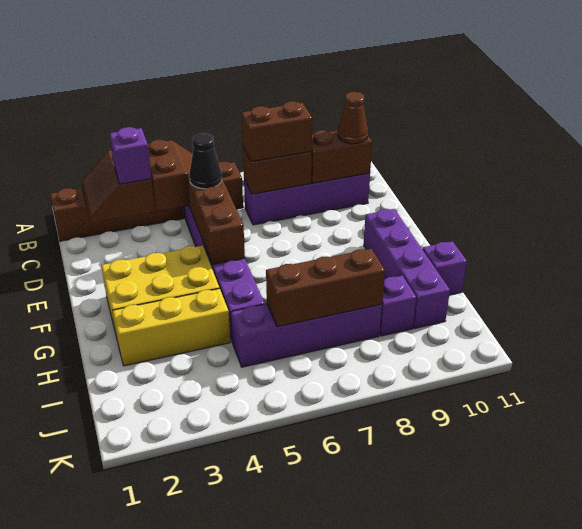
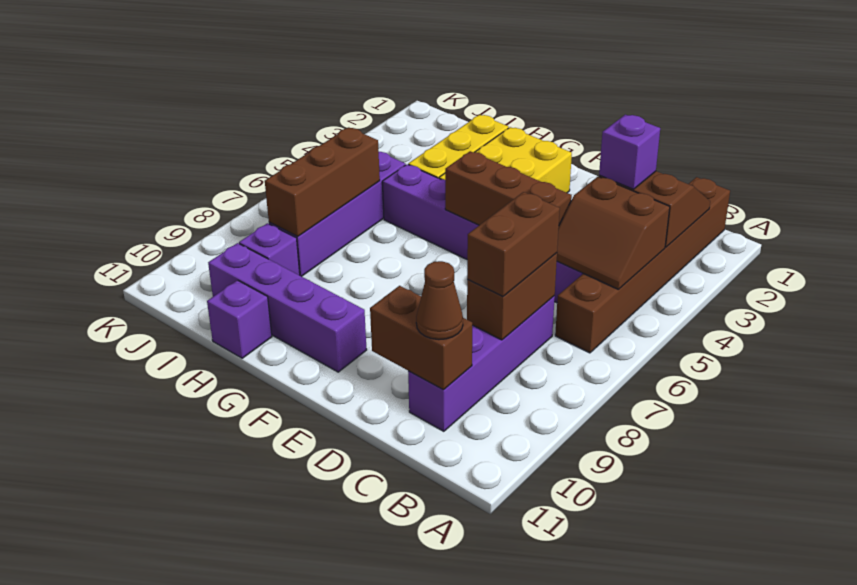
brown brick C9:C10 level 2 -> brown brick C10:D10 level 2
black cone D5 level 3 -> none

